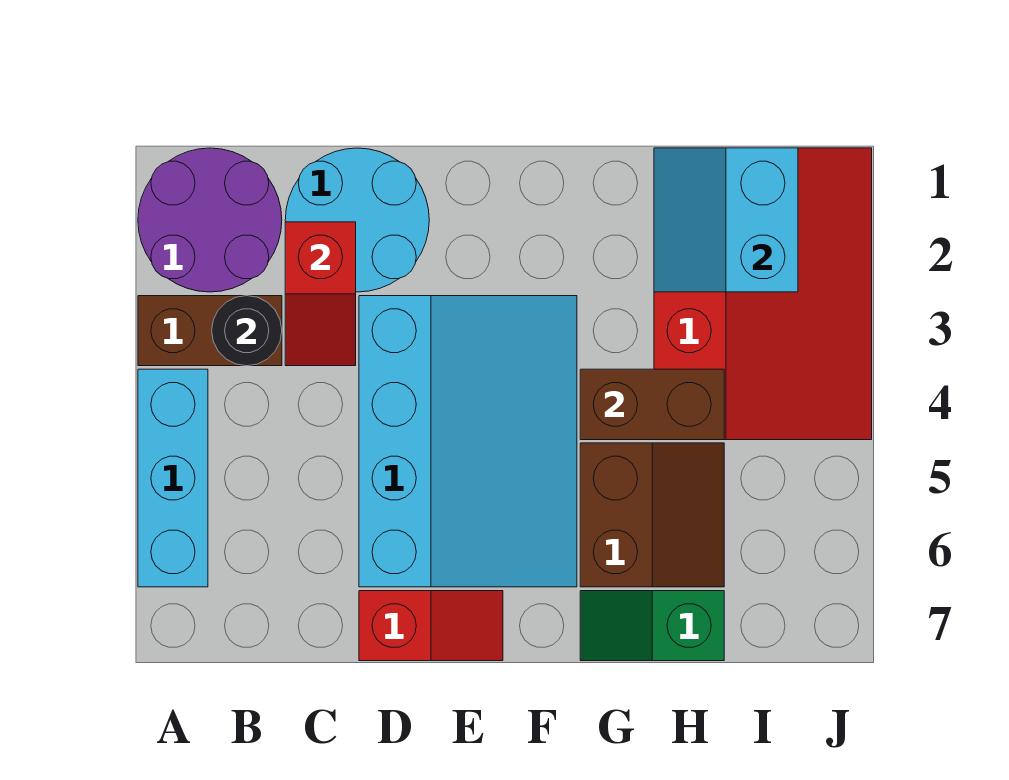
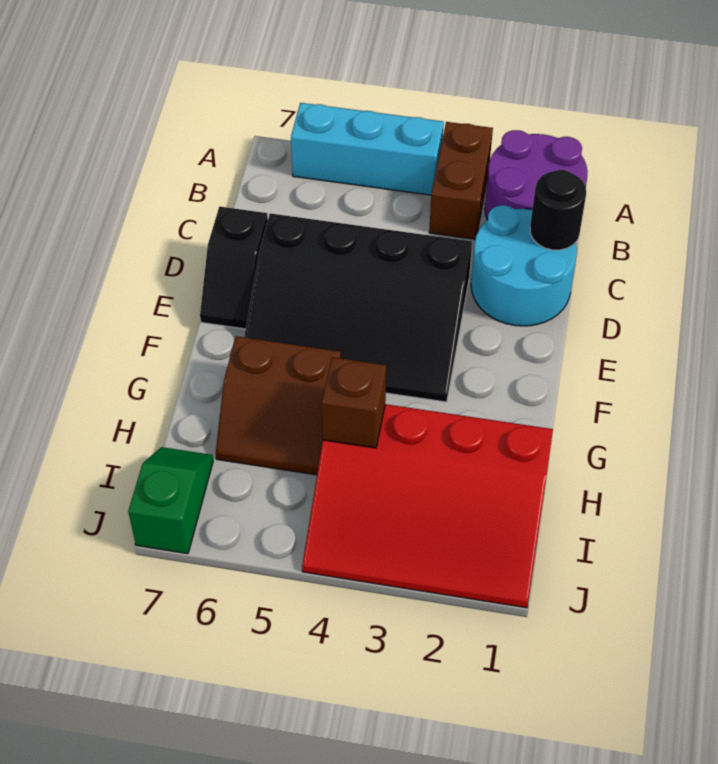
black round brick B3 level 2 -> black round brick C1 level 2
red slope C2:C3 level 2 top 2 -> none
cyan slope D3:F6 level 1 top D -> black slope D3:F6 level 1 top D
red slope D7:E7 level 1 top D -> black slope D7:E7 level 1 top D
brown brick G4:H4 level 2 -> brown brick H4 level 2
green slope G7:H7 level 1 top H -> green slope I7:J7 level 1 top J
cyan slope H1:I2 level 2 top I -> none

